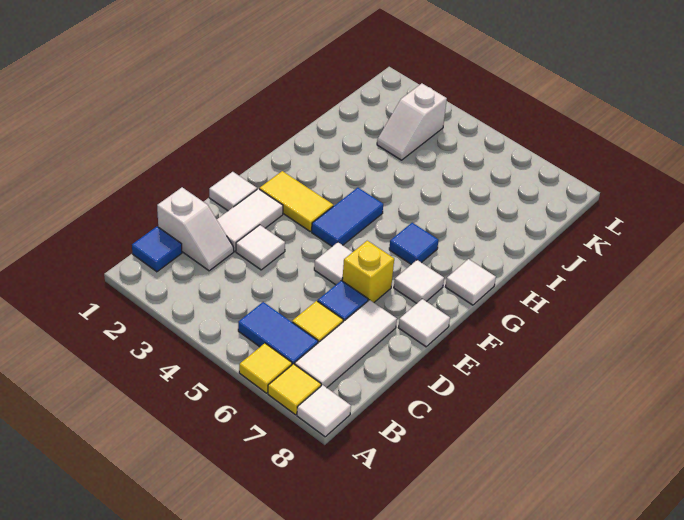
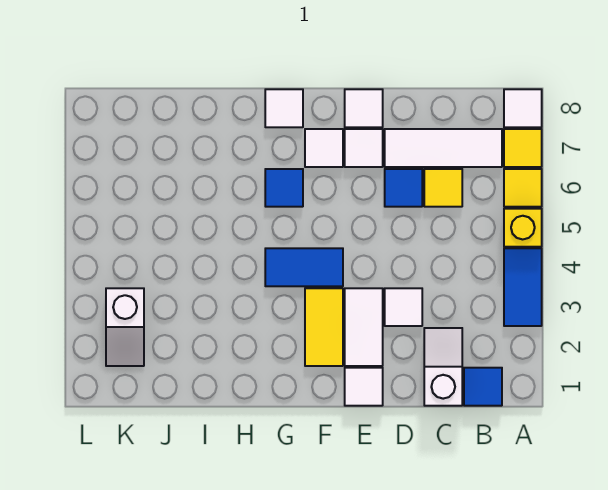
blue tile B5:B6 level 1 -> blue tile A3:A4 level 1
white tile D2:E2 level 1 -> white tile E2:E3 level 1
white tile E5 level 1 -> white tile E7 level 1
yellow brick E6 level 1 -> yellow brick A5 level 1
white slope J3:K3 level 1 top K -> white slope K2:K3 level 1 top 3

